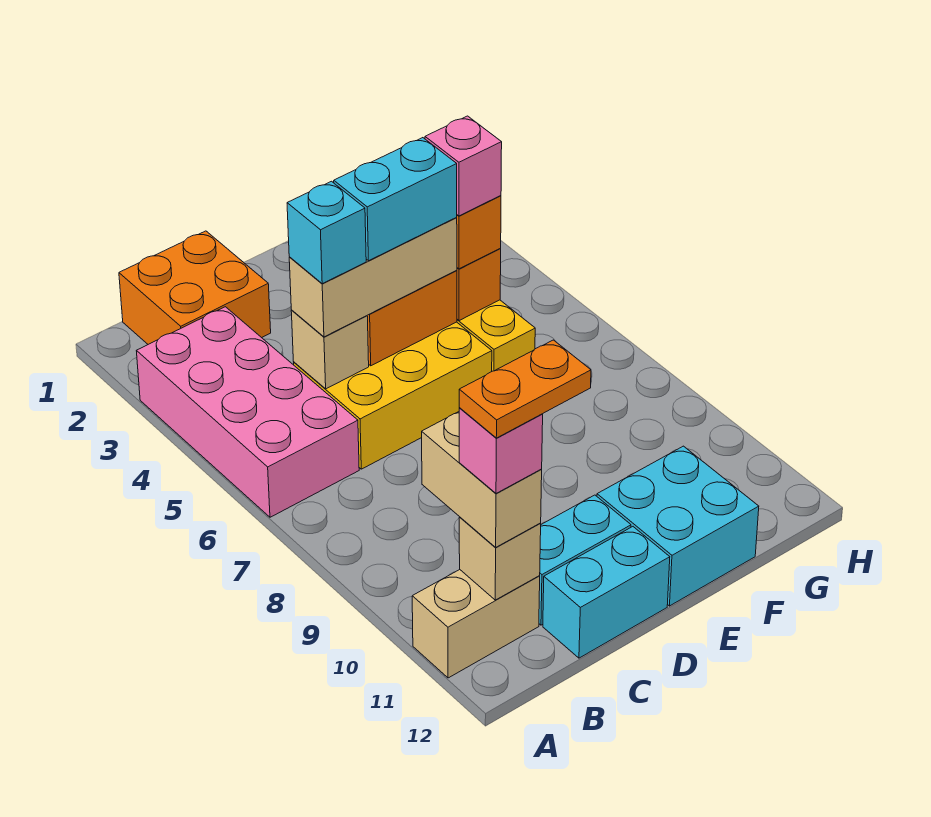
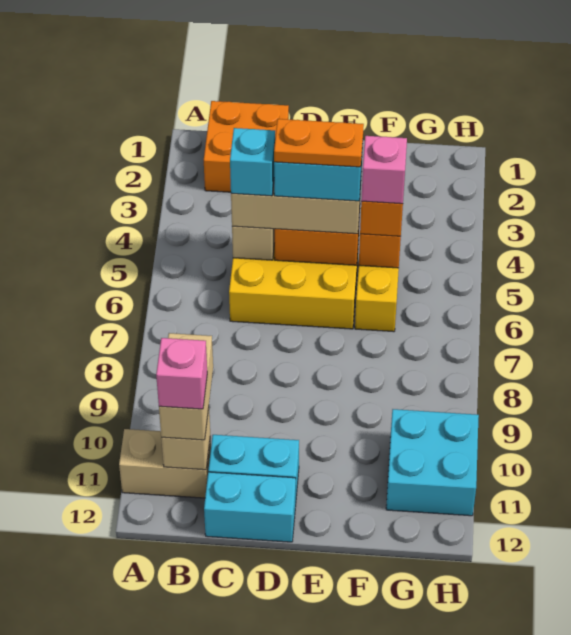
pink brick A3:B6 level 1 -> none
orange plate B11:C11 level 5 -> orange plate D5:E5 level 5
cyan brick E11:F12 level 1 -> cyan brick G10:H11 level 1

